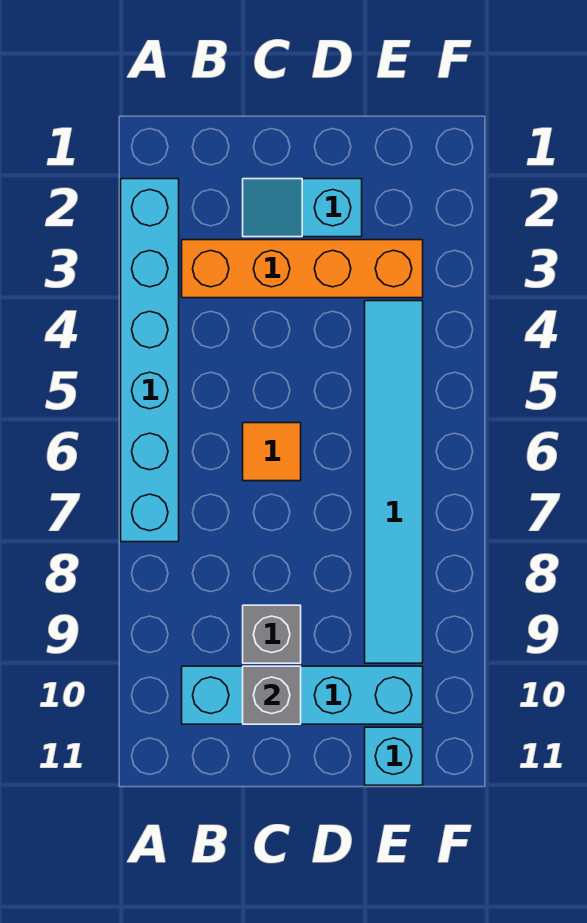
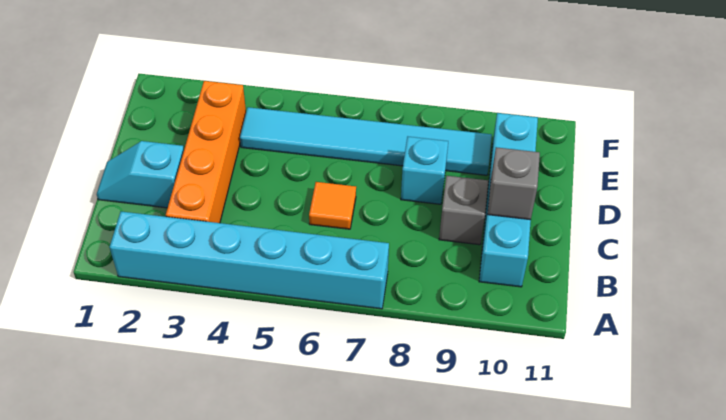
cyan slope C2:D2 level 1 top D -> cyan slope C1:C2 level 1 top 2
cyan brick E11 level 1 -> cyan brick D8 level 1

